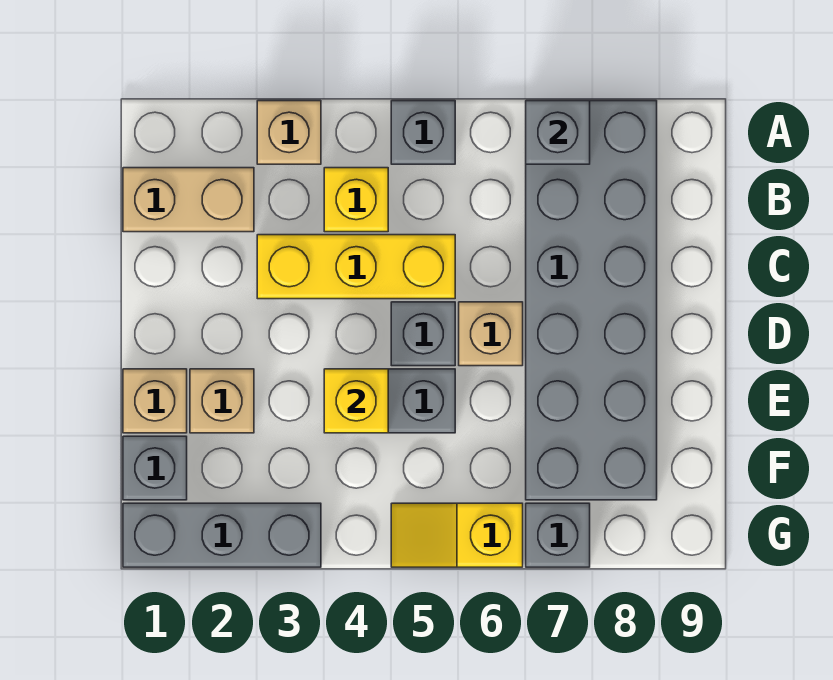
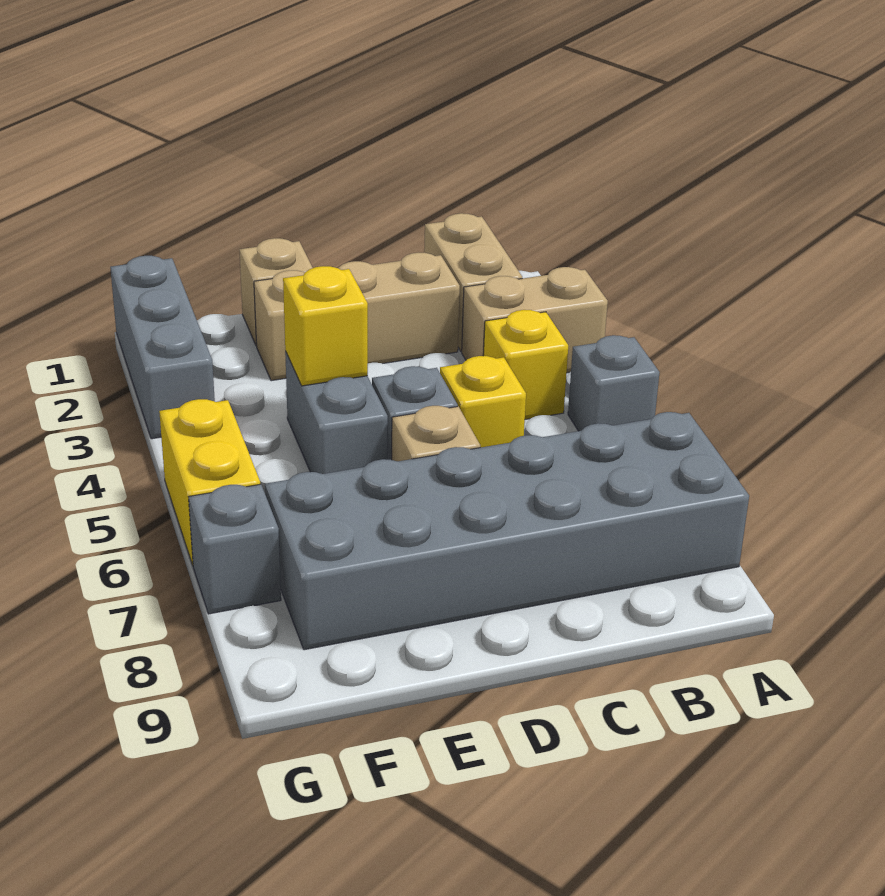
tan brick A3 level 1 -> tan brick A3:B3 level 1
grey brick A7 level 2 -> none
yellow brick C3:C5 level 1 -> yellow brick C5 level 1
tan brick E2 level 1 -> tan brick C2:E2 level 1
grey brick F1 level 1 -> none
yellow slope G5:G6 level 1 top 6 -> yellow brick G5:G6 level 1

